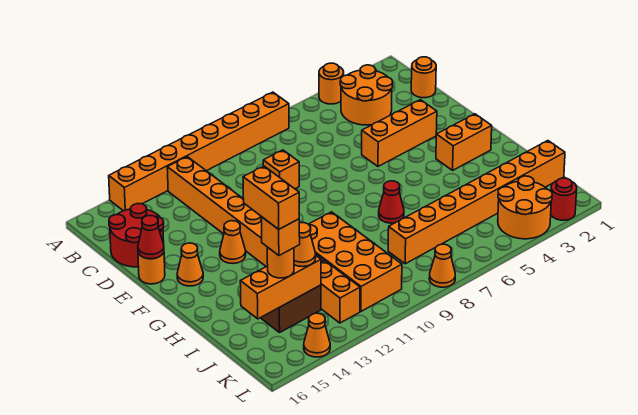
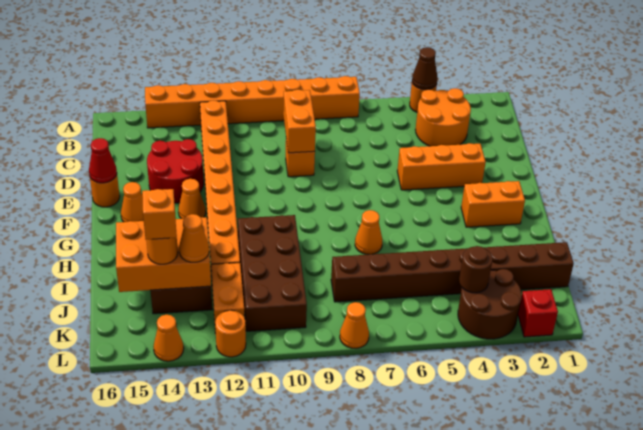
none -> brown cone A4 level 2
orange round brick C1 level 1 -> orange round brick L12 level 1
red round brick C15:D16 level 1 -> red round brick D13:E14 level 1
red cone H7 level 1 -> orange cone H7 level 1
orange brick H10:K11 level 1 -> brown brick H10:K11 level 1
orange brick I14:J14 level 5 -> orange brick C9:D9 level 2
orange brick J1:J8 level 1 -> brown brick J1:J8 level 1
orange brick J13:J15 level 2 -> orange brick I13:J15 level 2
orange round brick K3:L4 level 1 -> brown round brick K3:L4 level 1
none -> brown round brick K4 level 2
red round brick L2 level 1 -> red brick L2 level 1

